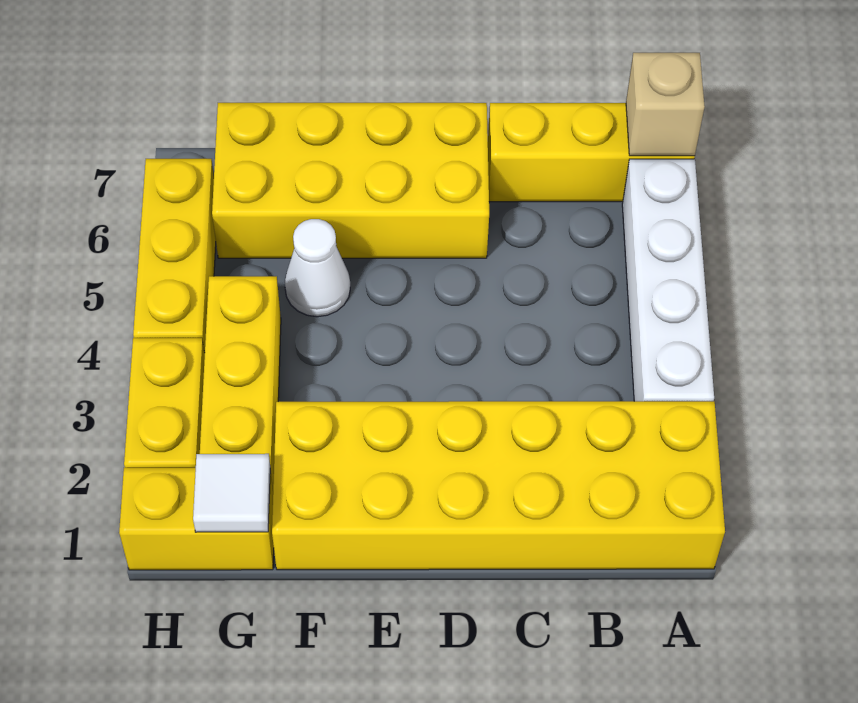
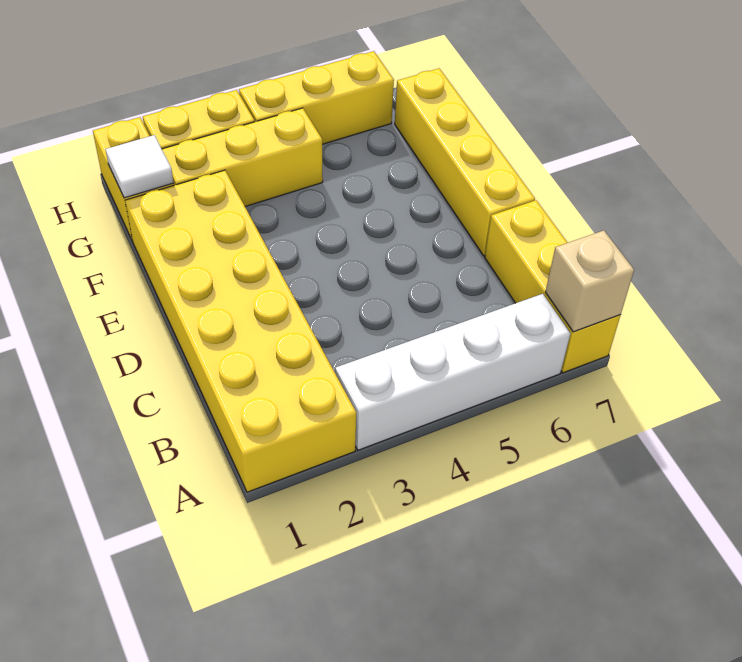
yellow brick D6:G7 level 1 -> yellow brick D7:G7 level 1
white cone F5 level 1 -> none

